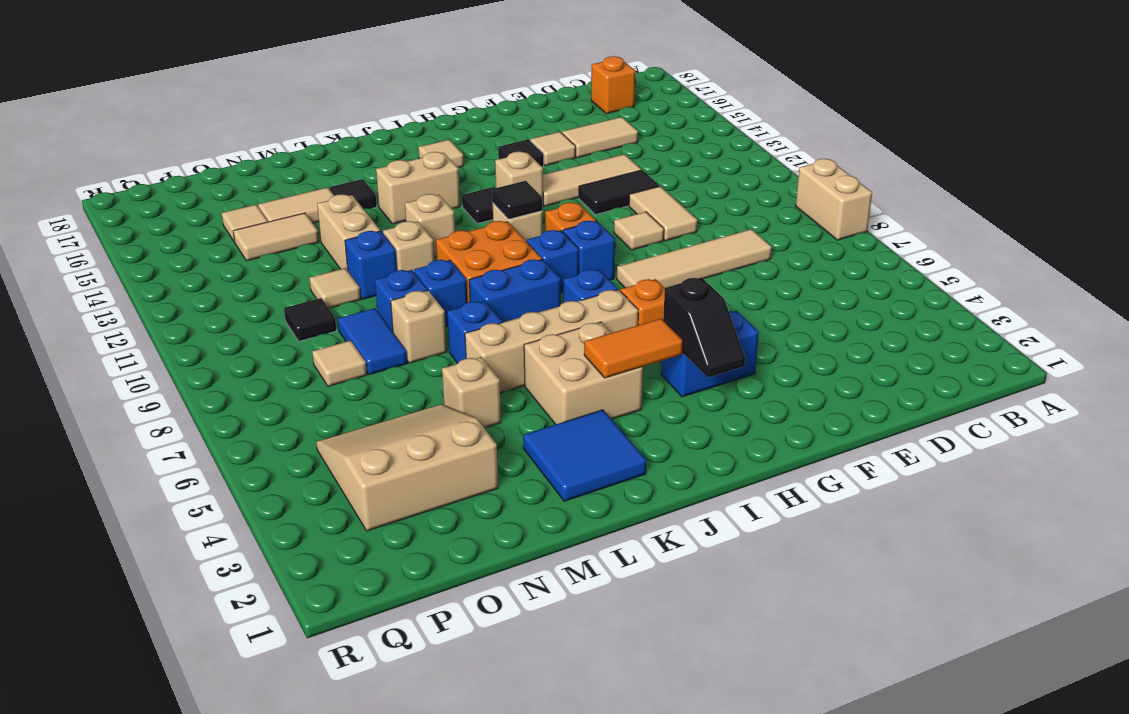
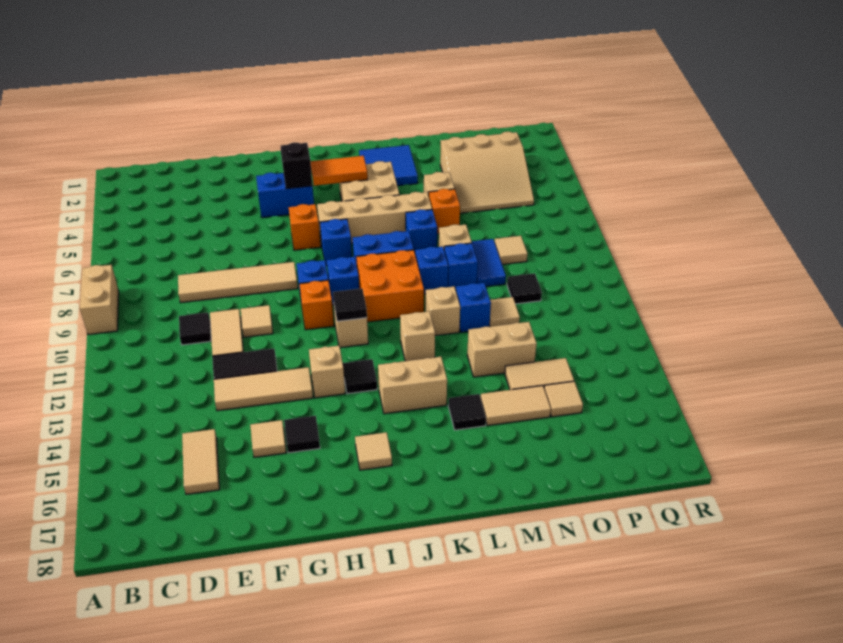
orange brick C17 level 1 -> orange brick M6 level 1
none -> black tile D10 level 1
tan tile D15:E15 level 1 -> tan tile D15:D16 level 1
tan brick M12:M13 level 1 -> tan brick M13:N13 level 1

